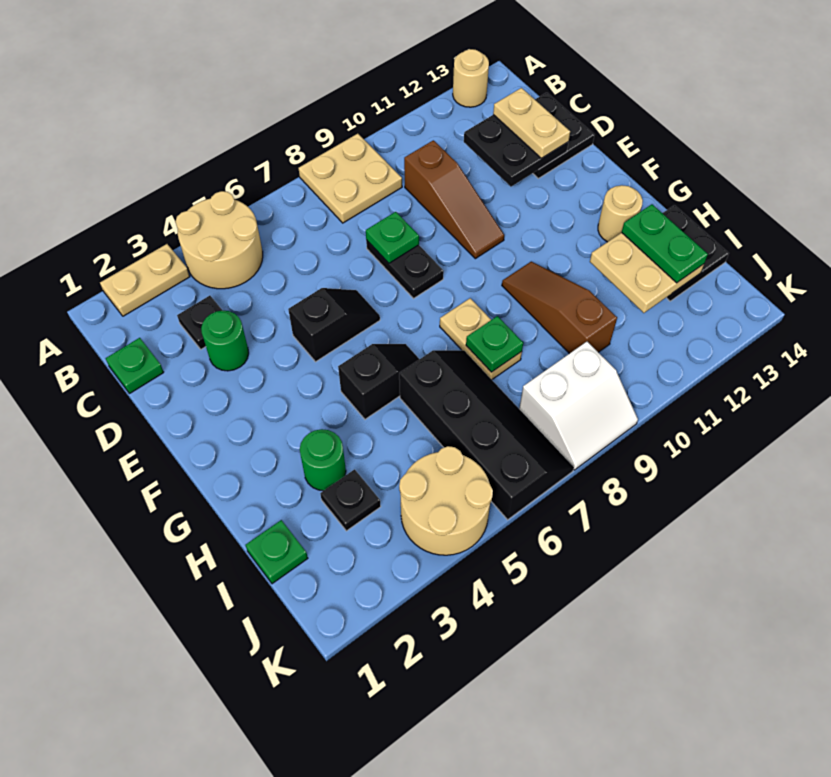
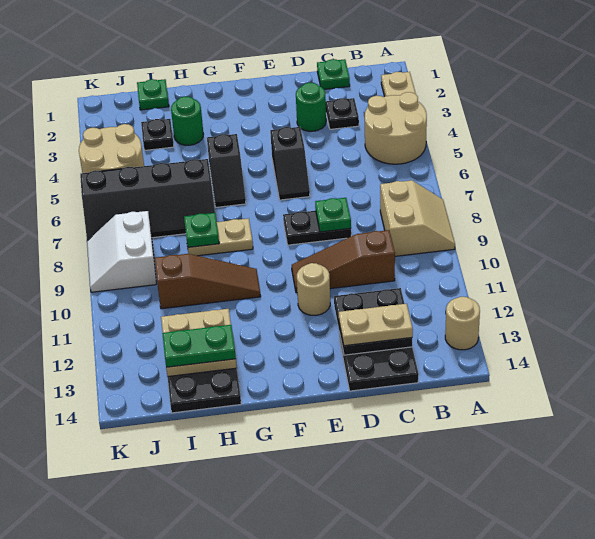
tan plate A8:B9 level 1 -> tan slope A8:B9 level 1 top B
tan round brick G13 level 1 -> tan round brick E11 level 1

